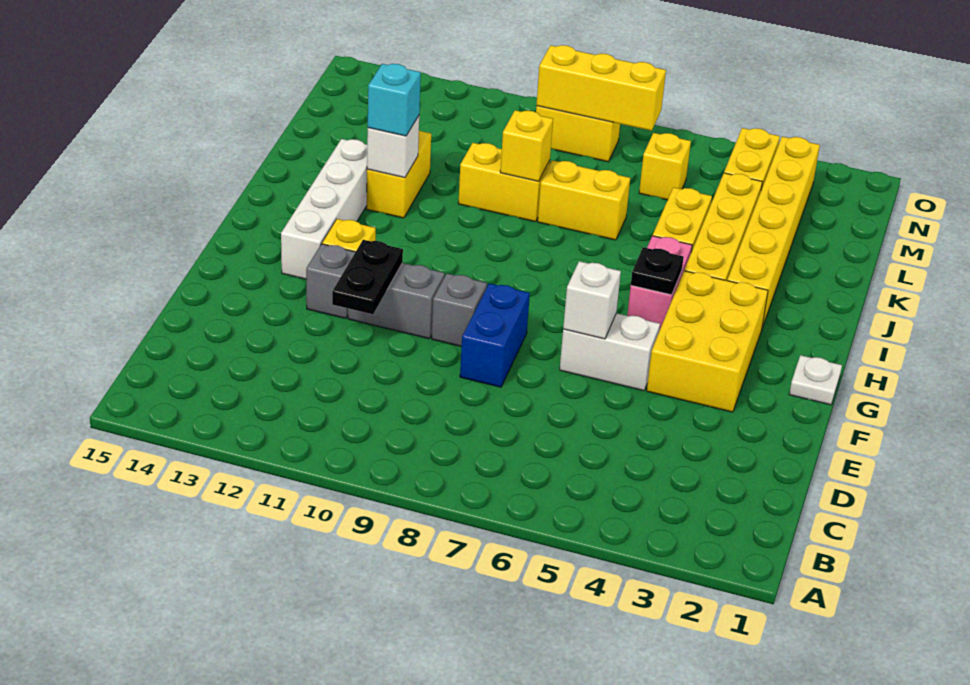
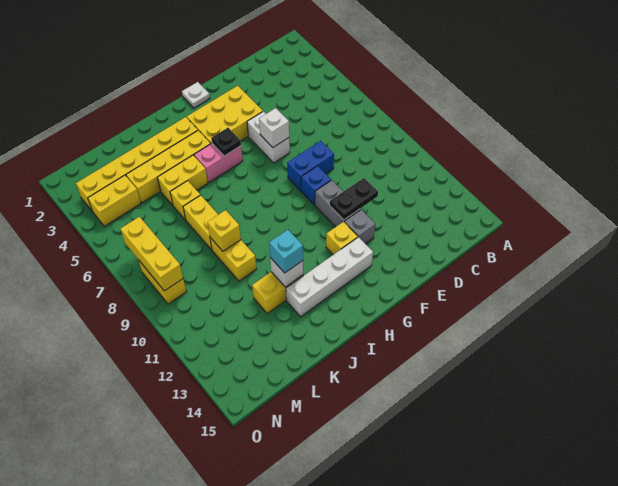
grey brick F9 level 1 -> blue brick F9 level 1
yellow brick M6 level 1 -> yellow brick K6 level 1

